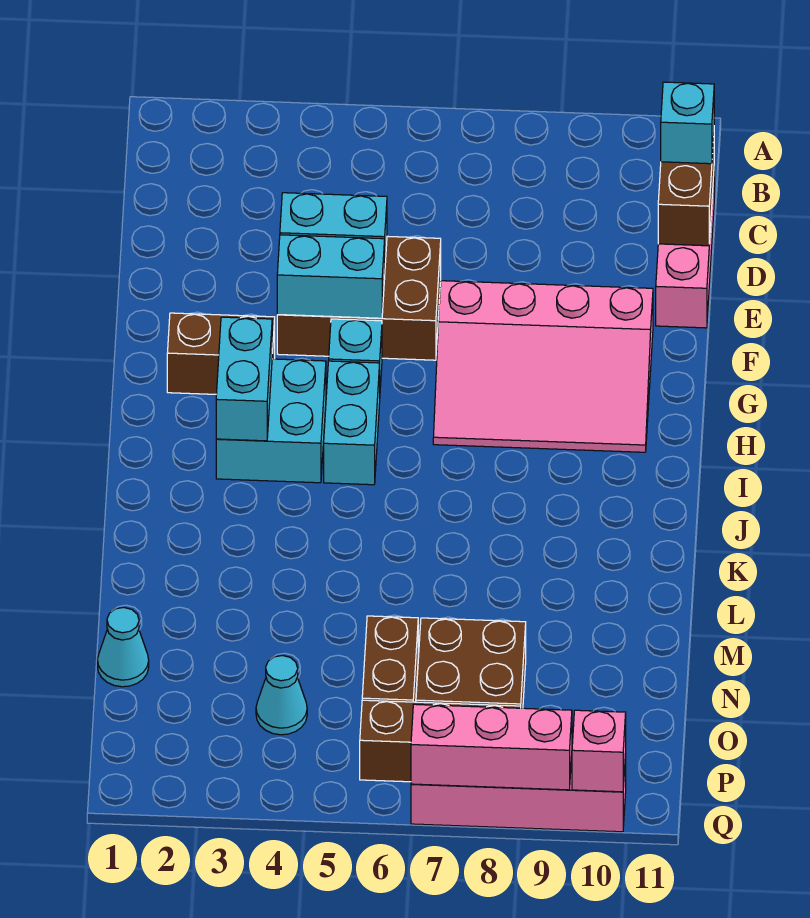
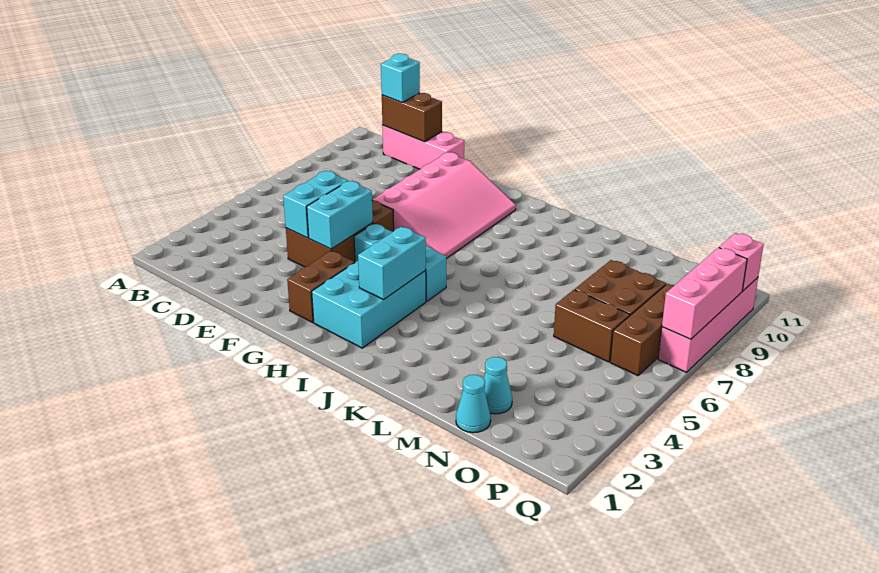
cyan brick H3:I4 level 1 -> cyan brick H2:I4 level 1
cyan brick H3:I3 level 2 -> cyan brick I3:I4 level 2
cyan cone O4 level 1 -> cyan cone N2 level 1

